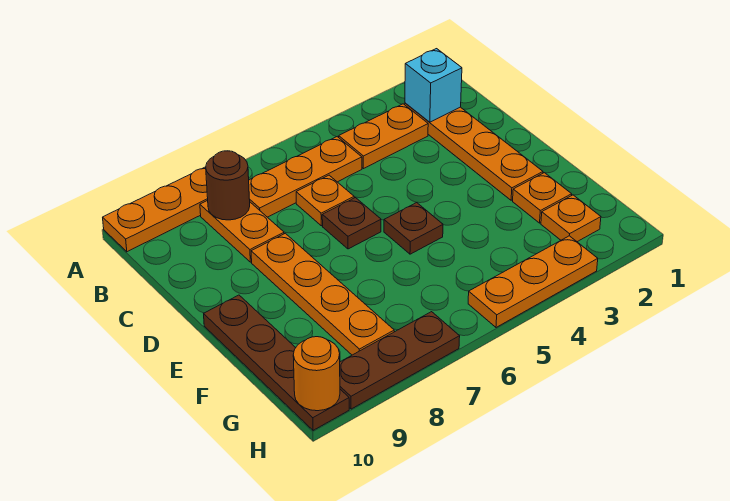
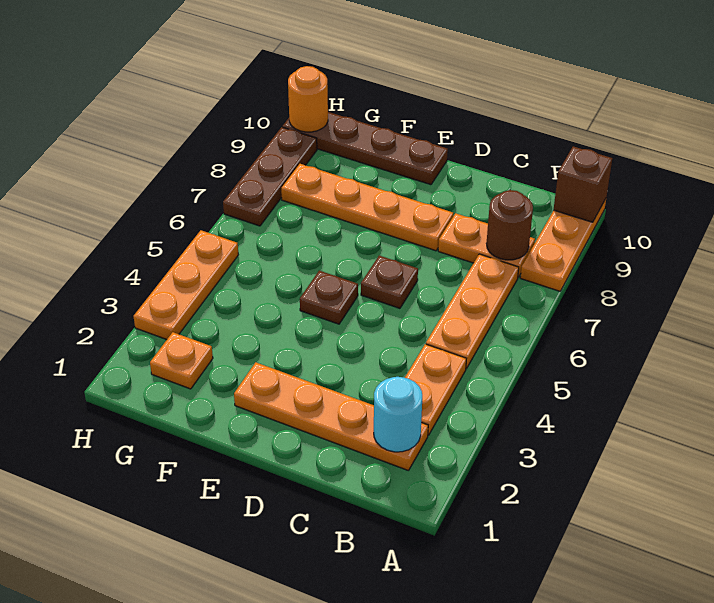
none -> brown brick A10 level 2
cyan brick B2 level 2 -> cyan round brick B2 level 2
orange plate C6 level 1 -> none
orange plate F2 level 1 -> none

